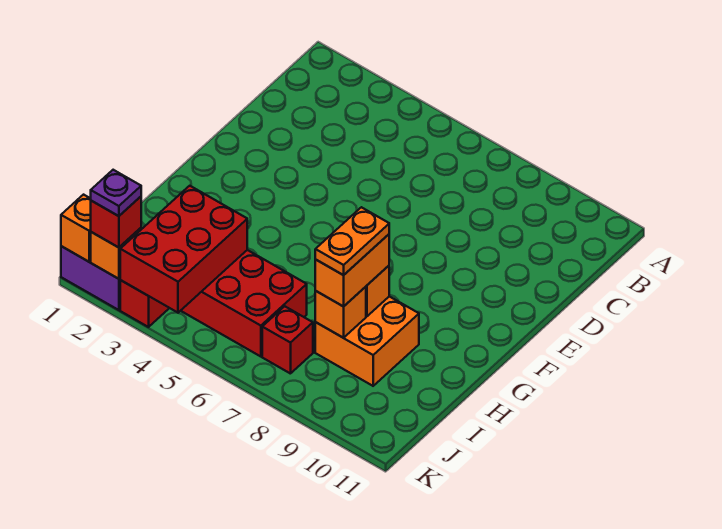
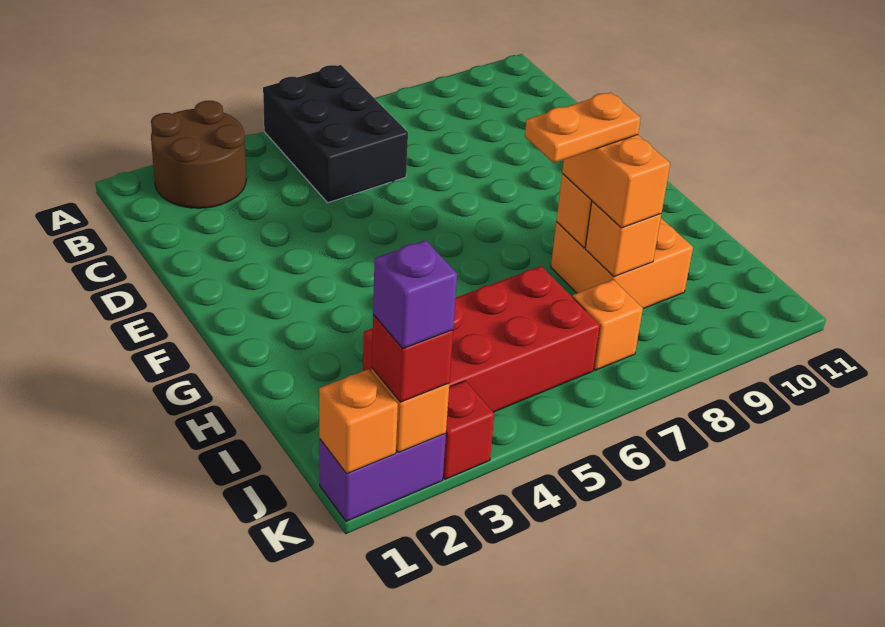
none -> brown round brick A2:B3 level 1
none -> black brick A5:C6 level 1
orange plate H8:I8 level 4 -> orange plate H7:H8 level 4
red brick I3:K4 level 2 -> none
red brick J7 level 1 -> orange brick J7 level 1
purple plate K2 level 4 -> purple brick K2 level 4

